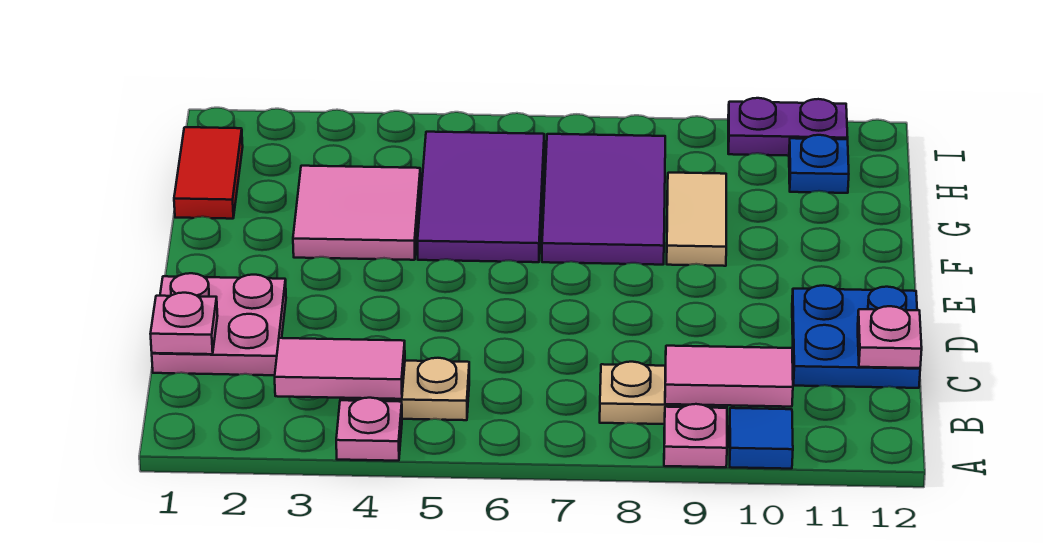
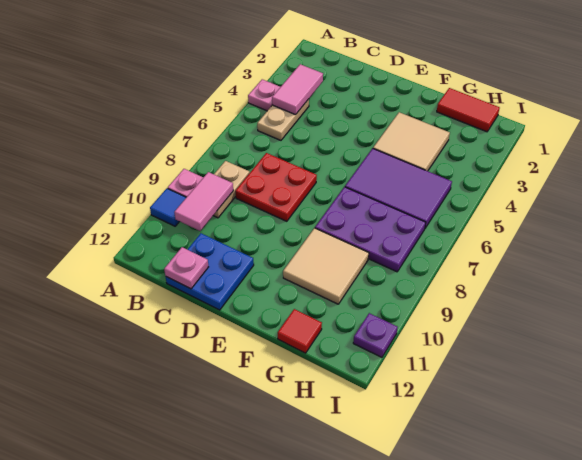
pink plate C1:D2 level 1 -> none
pink plate C1 level 2 -> none
none -> red plate C7:D8 level 1
pink tile F3:G4 level 1 -> tan tile F3:G4 level 1
purple tile F7:H8 level 1 -> purple plate F7:H8 level 1
tan tile F9:G9 level 1 -> tan tile F9:G10 level 1
none -> red tile G12 level 1
blue plate H11 level 1 -> none
purple plate I10:I11 level 1 -> purple plate I11 level 1

